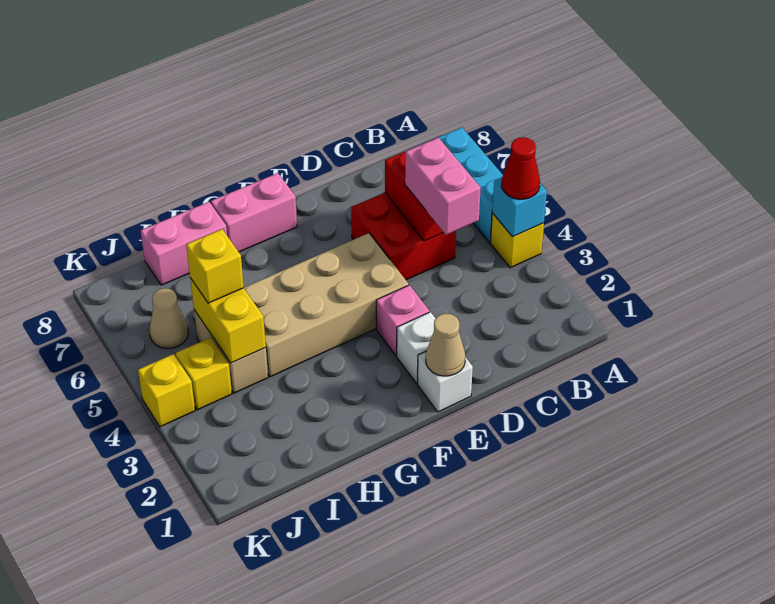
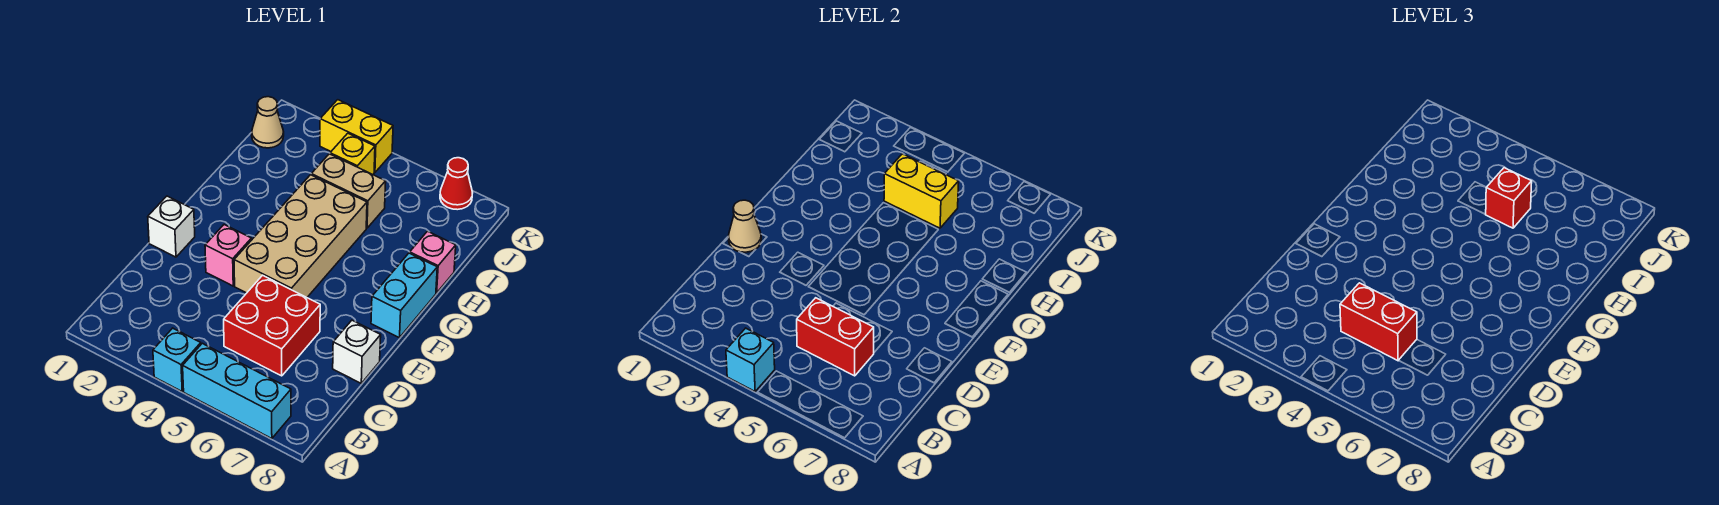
yellow brick A4 level 1 -> cyan brick A4 level 1
red cone A4 level 3 -> red cone K7 level 1
pink brick C4:C5 level 3 -> red brick C4:C5 level 3
white brick E2 level 1 -> white brick D8 level 1
pink brick F8:G8 level 1 -> cyan brick F8:G8 level 1
pink brick H8:I8 level 1 -> pink brick H8 level 1
yellow brick I5 level 3 -> red brick I5 level 3
tan cone J6 level 1 -> tan cone J1 level 1
yellow brick K4 level 1 -> yellow brick K3:K4 level 1

